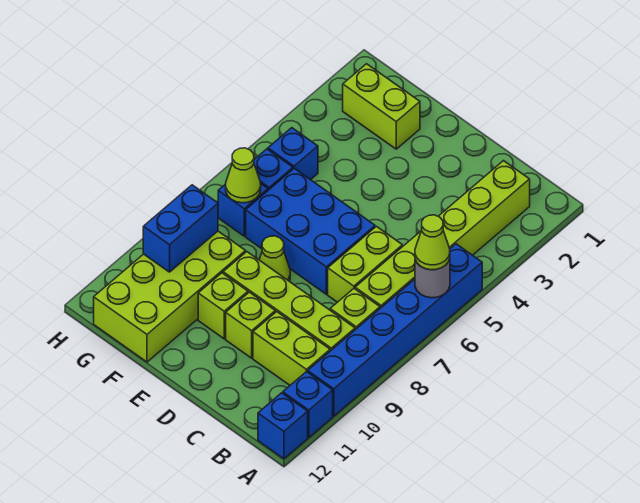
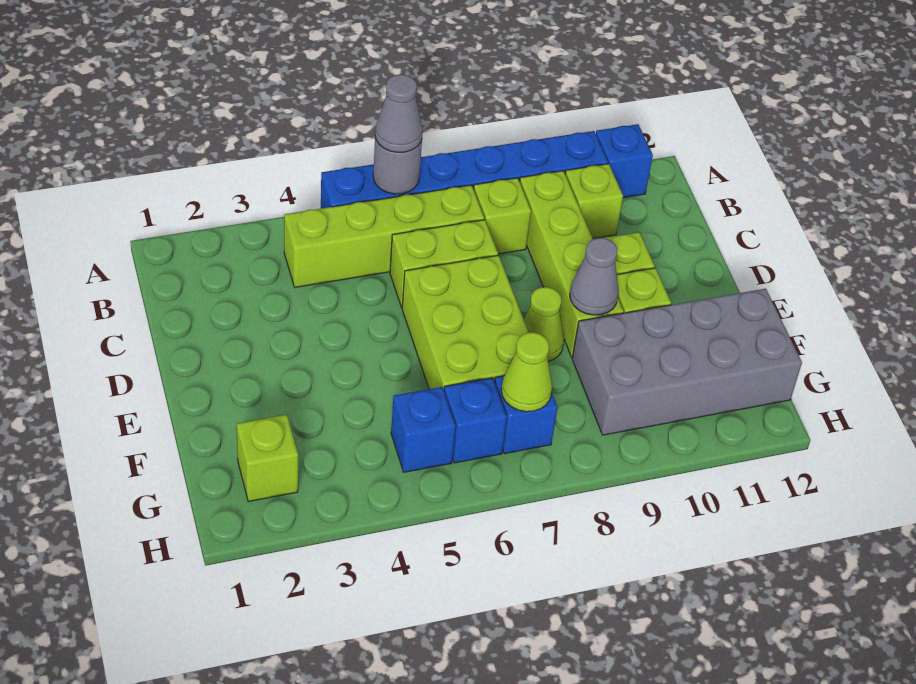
lime cone A6 level 3 -> grey cone A6 level 3
blue brick A12 level 1 -> none
lime brick B2:B7 level 1 -> lime brick B4:B7 level 1
lime brick B10:C10 level 1 -> lime brick B10 level 1
blue brick D6:F7 level 1 -> lime brick D6:F7 level 1
none -> grey cone E9 level 2
lime brick F2:G2 level 1 -> lime brick G2 level 1
lime brick F9:G12 level 1 -> grey brick F9:G12 level 1
blue brick G9:G10 level 2 -> none

